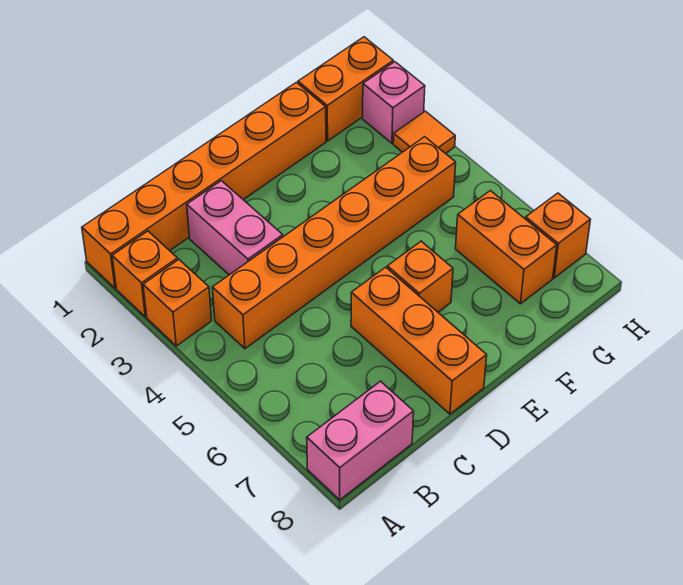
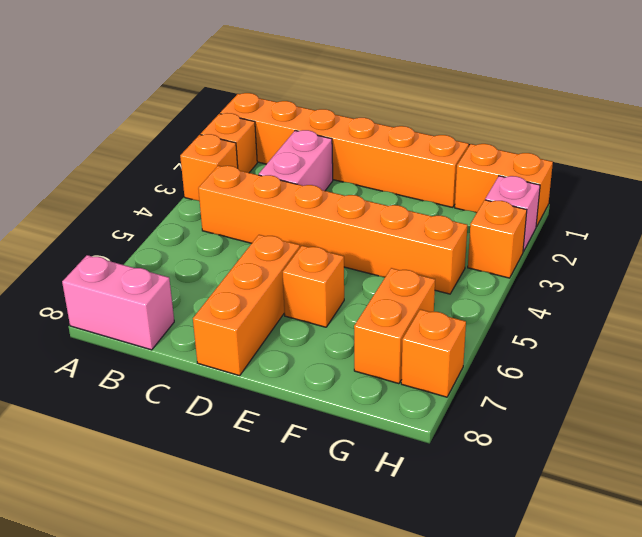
orange tile H3 level 1 -> orange brick H3 level 1

